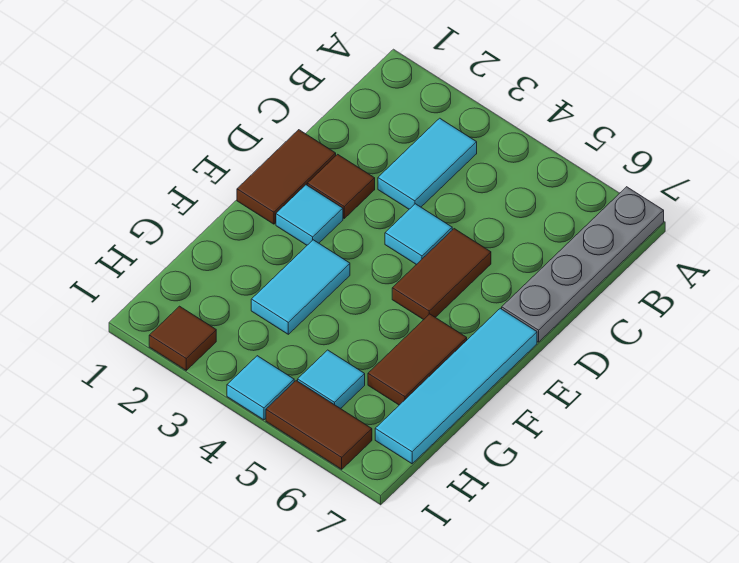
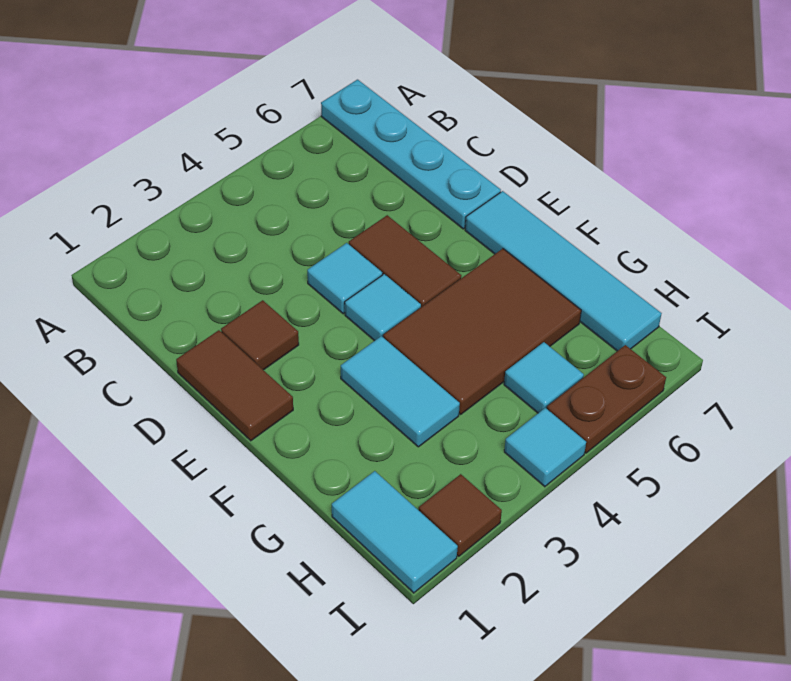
grey plate A7:D7 level 1 -> cyan plate A7:D7 level 1
cyan tile B3:C3 level 1 -> cyan tile H1:I1 level 1
cyan tile E2 level 1 -> cyan tile E4 level 1
brown tile F6:G6 level 1 -> brown tile F4:G6 level 1
brown tile I5:I6 level 1 -> brown plate I5:I6 level 1

